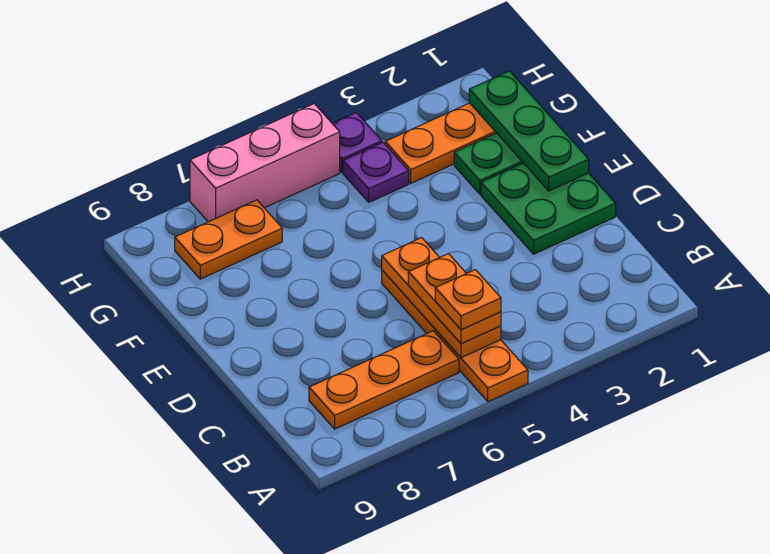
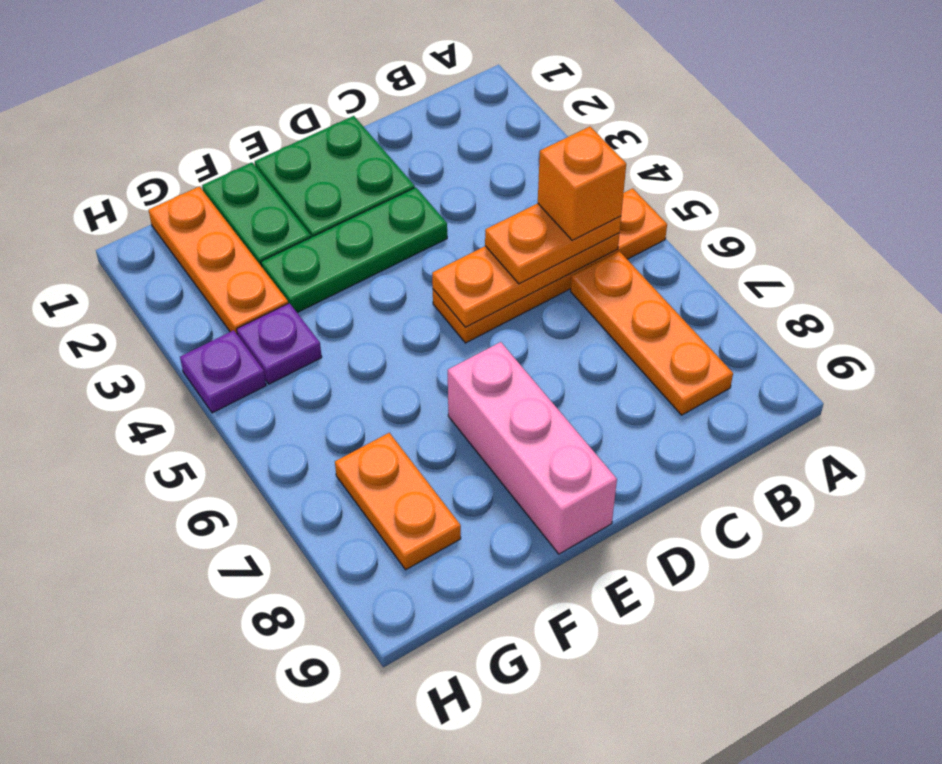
orange plate B5 level 4 -> orange brick B5 level 4
green plate E1:G1 level 2 -> green plate D3:F3 level 1
pink brick H5:H7 level 1 -> pink brick E7:E9 level 1

